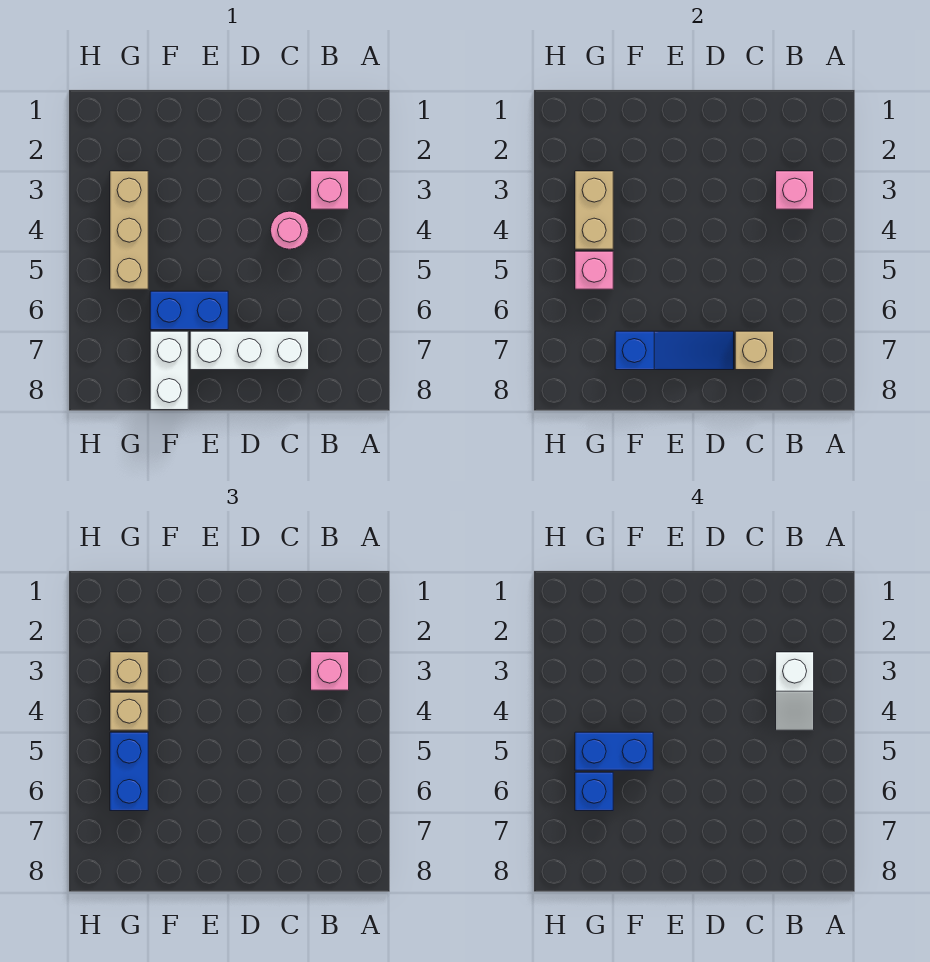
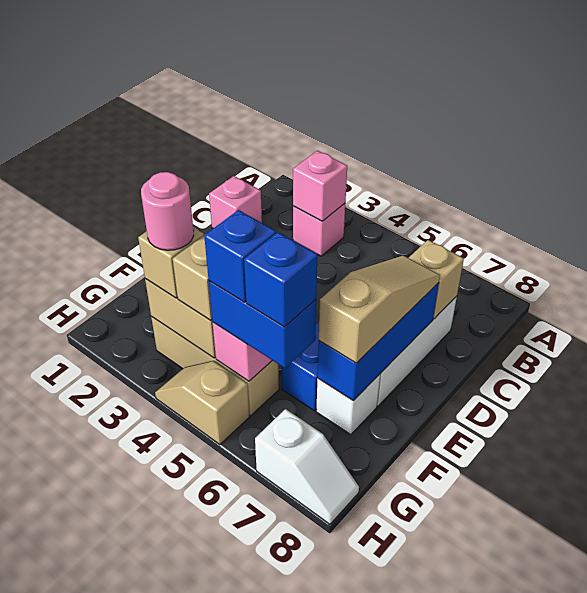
pink brick B3 level 3 -> pink brick C1 level 1
white slope B3:B4 level 4 top 3 -> white slope H7:H8 level 1 top 7
pink round brick C4 level 1 -> pink round brick G3 level 4
blue slope D7:F7 level 2 top F -> blue brick D7:F7 level 2
none -> tan slope D7:F7 level 3 top F
blue brick F5:G5 level 4 -> blue brick G5 level 4
white brick F7:F8 level 1 -> white brick F7 level 1
none -> tan slope H4:H5 level 1 top 5

